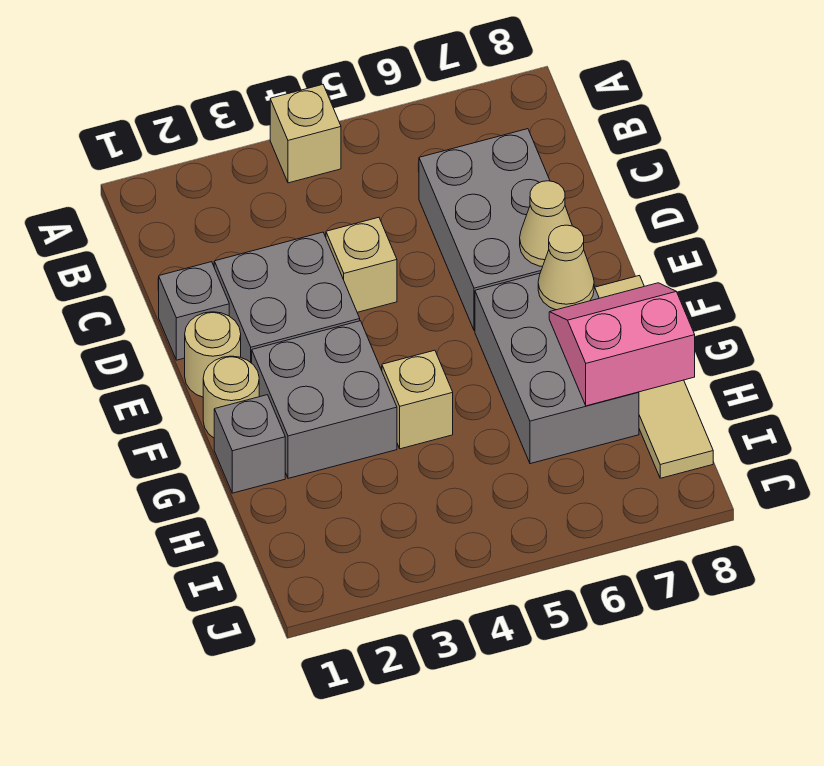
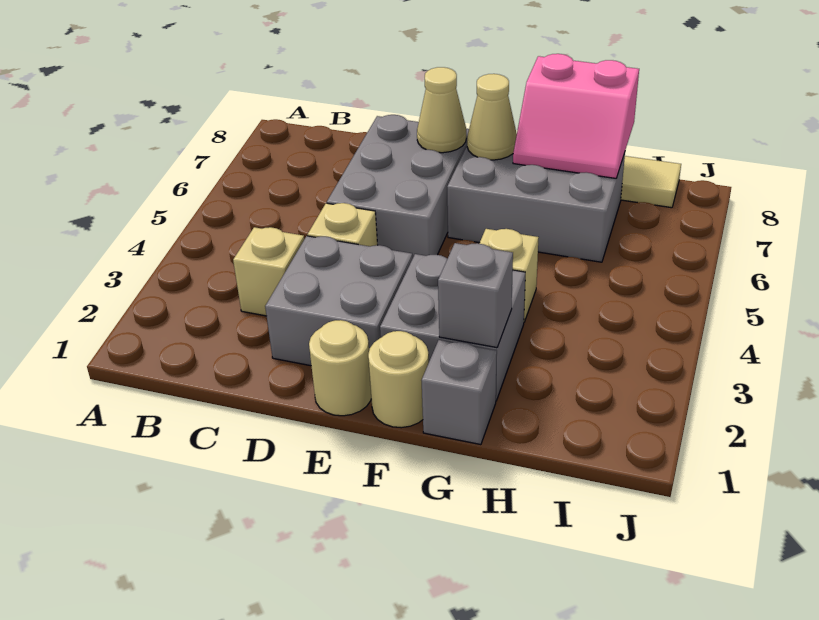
tan brick A4 level 1 -> tan brick C3 level 1
grey brick C6:E7 level 1 -> grey brick D5:E7 level 1
grey brick D1 level 1 -> grey brick G2 level 2
pink slope G7:H8 level 2 top H -> pink slope G7:H8 level 2 top 8

